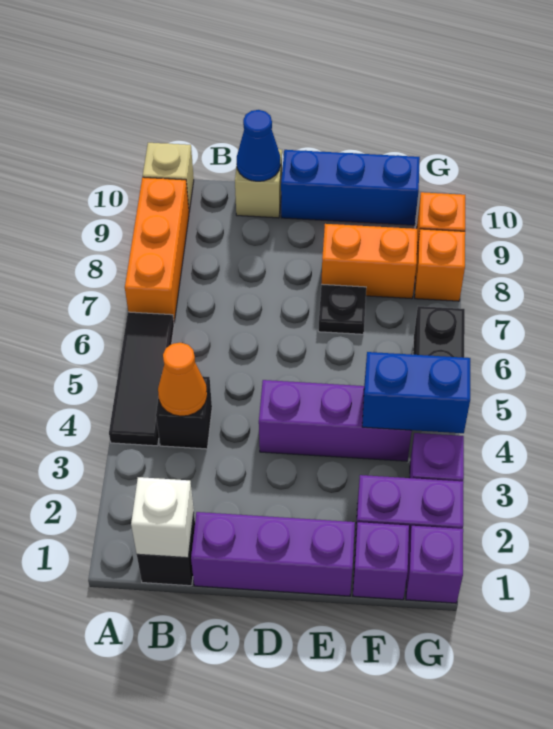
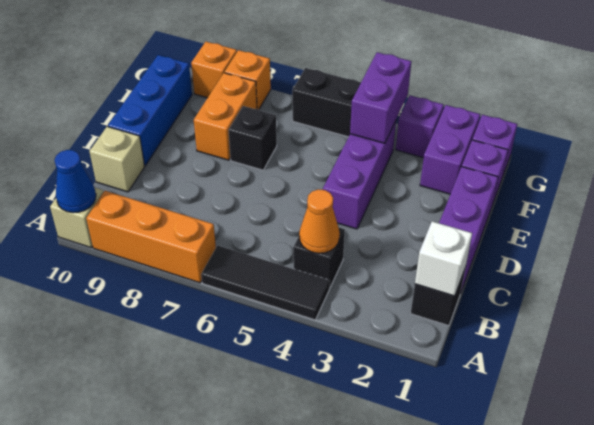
blue cone C10 level 2 -> blue cone A10 level 2
black plate E7 level 1 -> black brick E7 level 1
blue brick F4:G4 level 2 -> purple brick F4:G4 level 2

